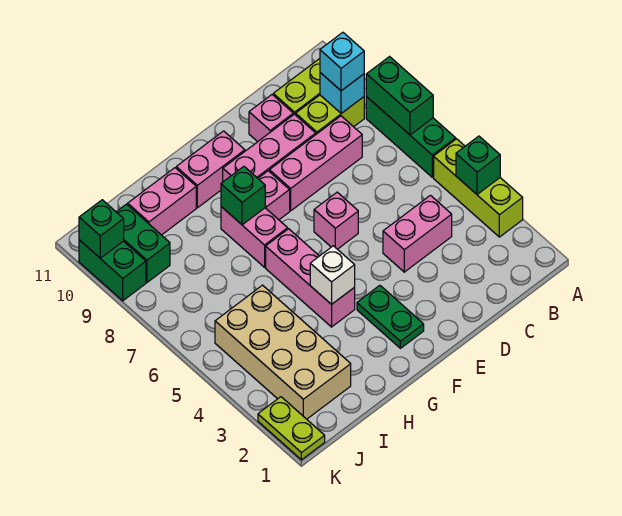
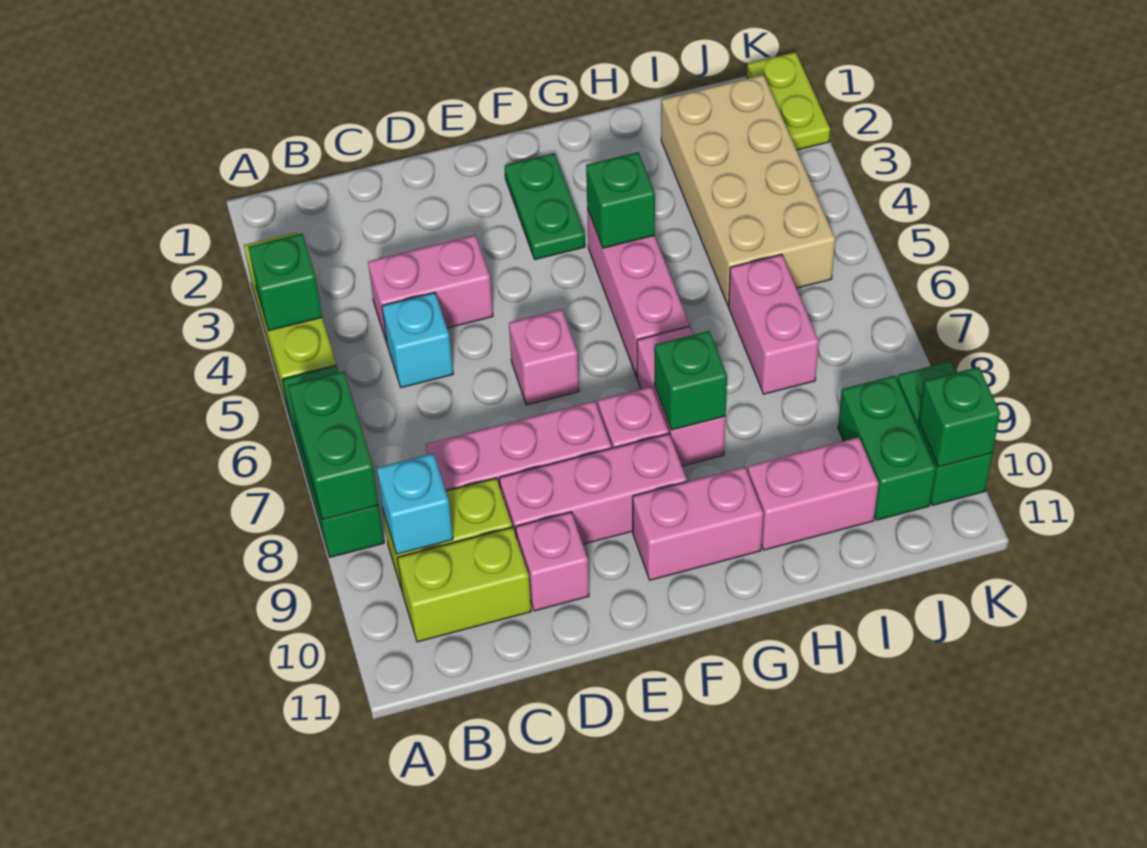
cyan brick B9 level 3 -> cyan brick C5 level 1
white brick G4 level 2 -> green brick G4 level 2
none -> pink brick I6:I7 level 1

